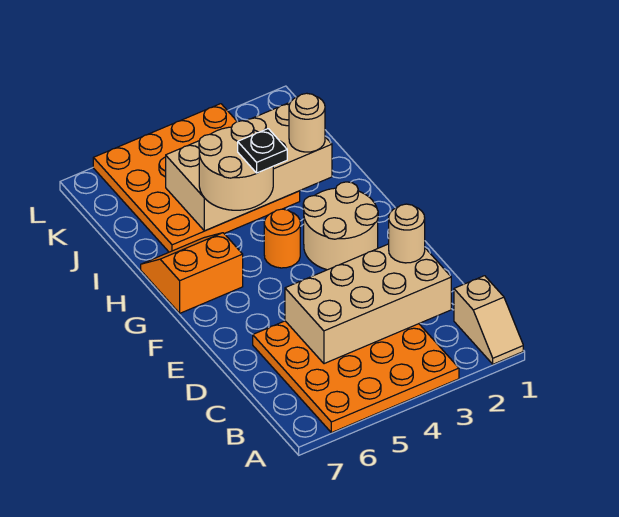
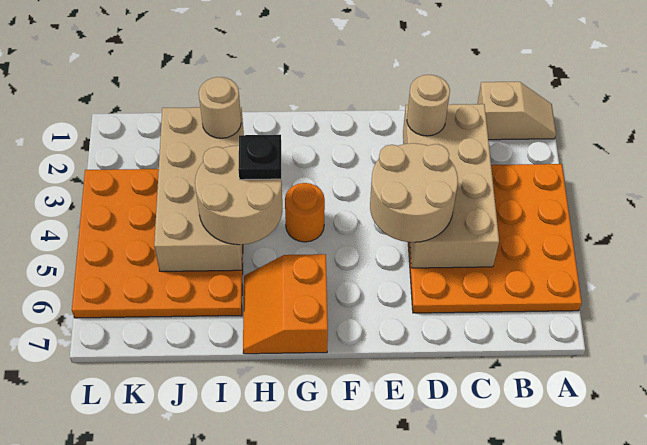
tan round brick F2:G3 level 1 -> tan round brick D4:E5 level 3

